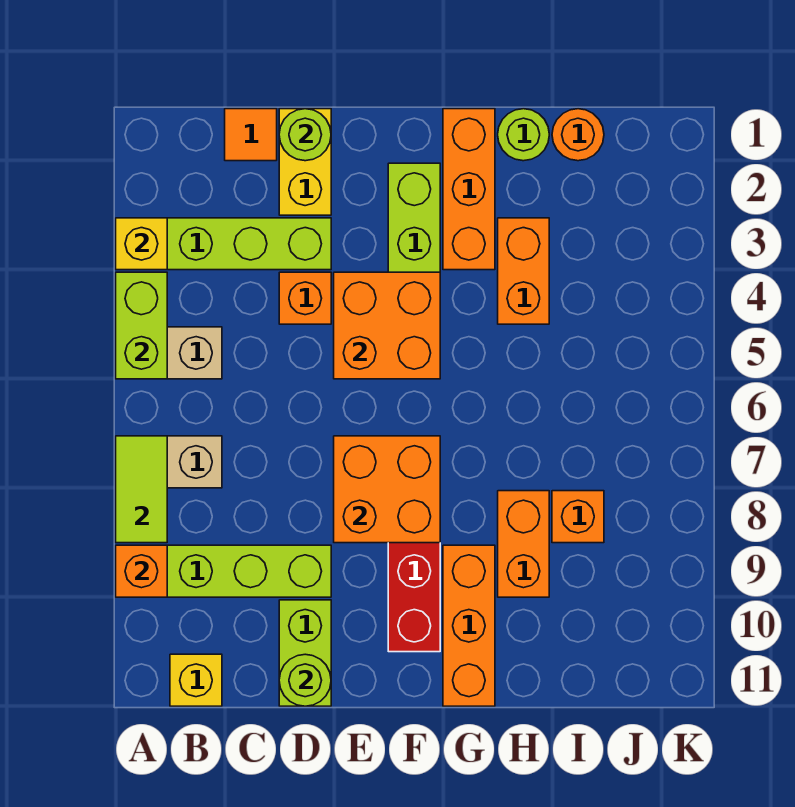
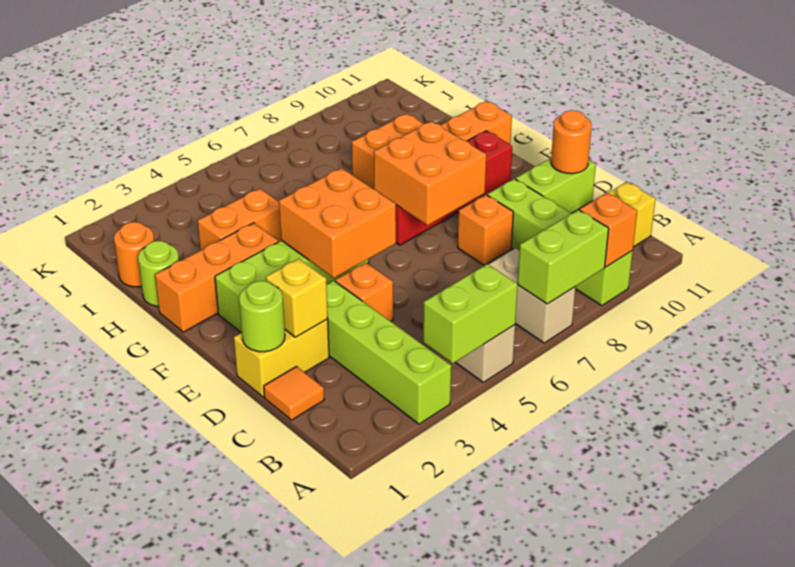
yellow brick A3 level 2 -> yellow brick D2 level 2
lime tile A7:A8 level 2 -> lime brick A7:A8 level 2
lime round brick D11 level 2 -> orange round brick D11 level 2
orange brick I8 level 1 -> orange brick D8 level 1

